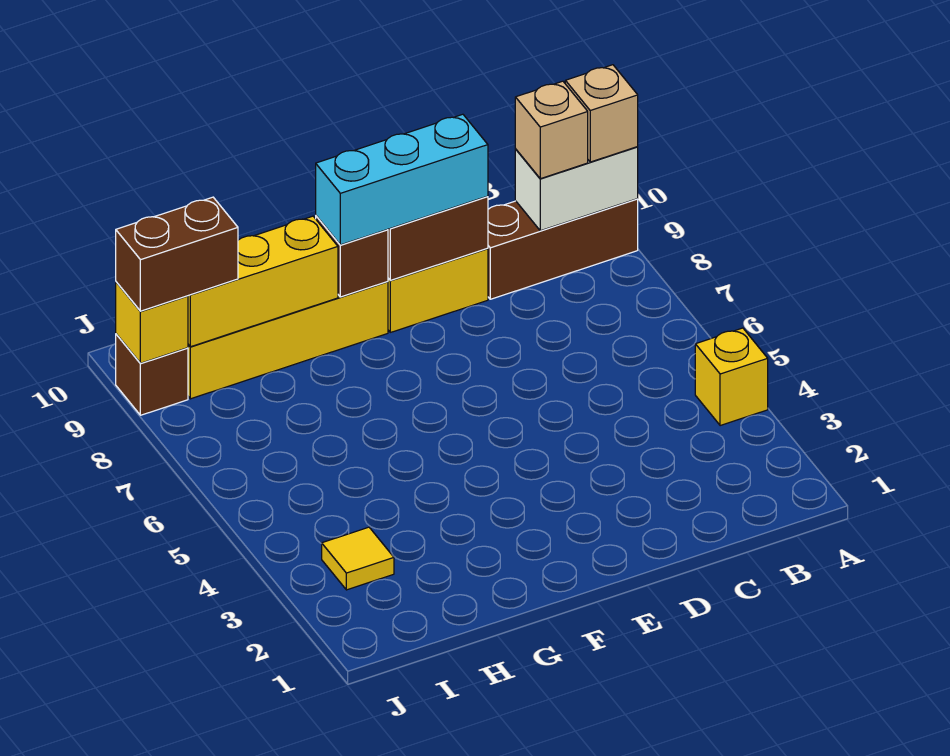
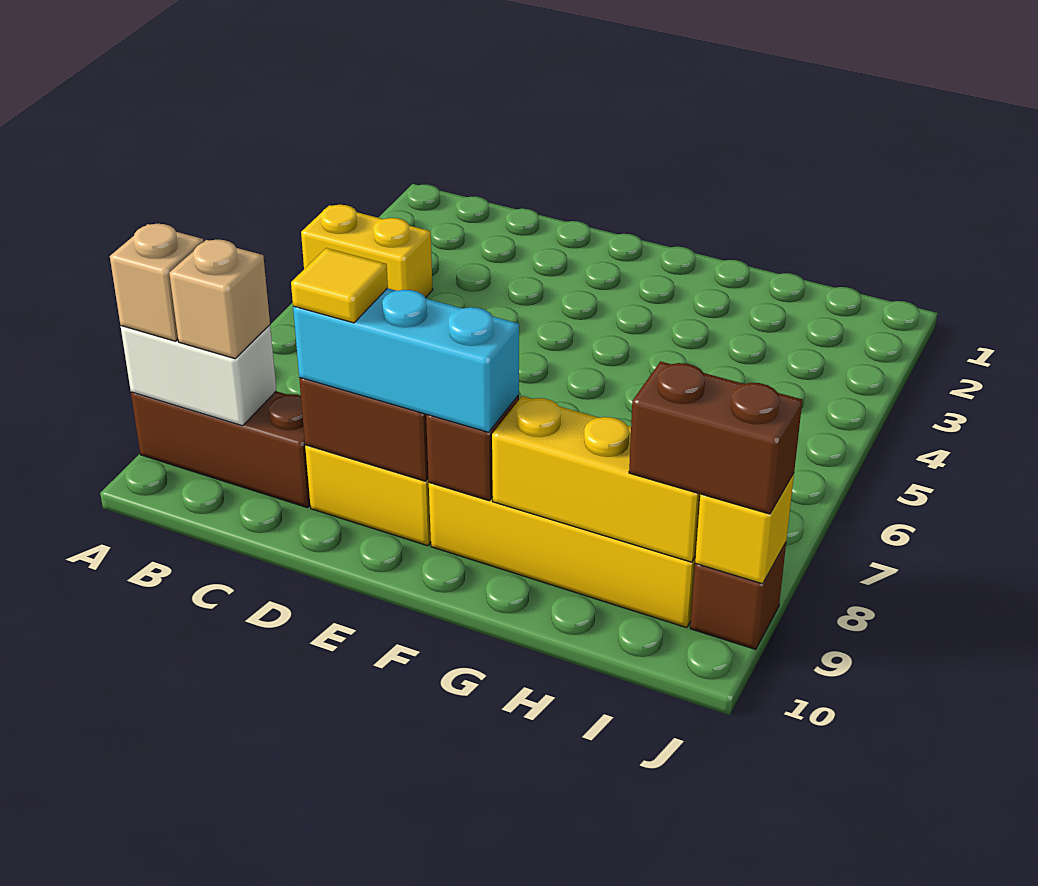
yellow brick A4 level 1 -> yellow brick A4:B4 level 1
yellow tile I3 level 1 -> yellow tile D9 level 4

